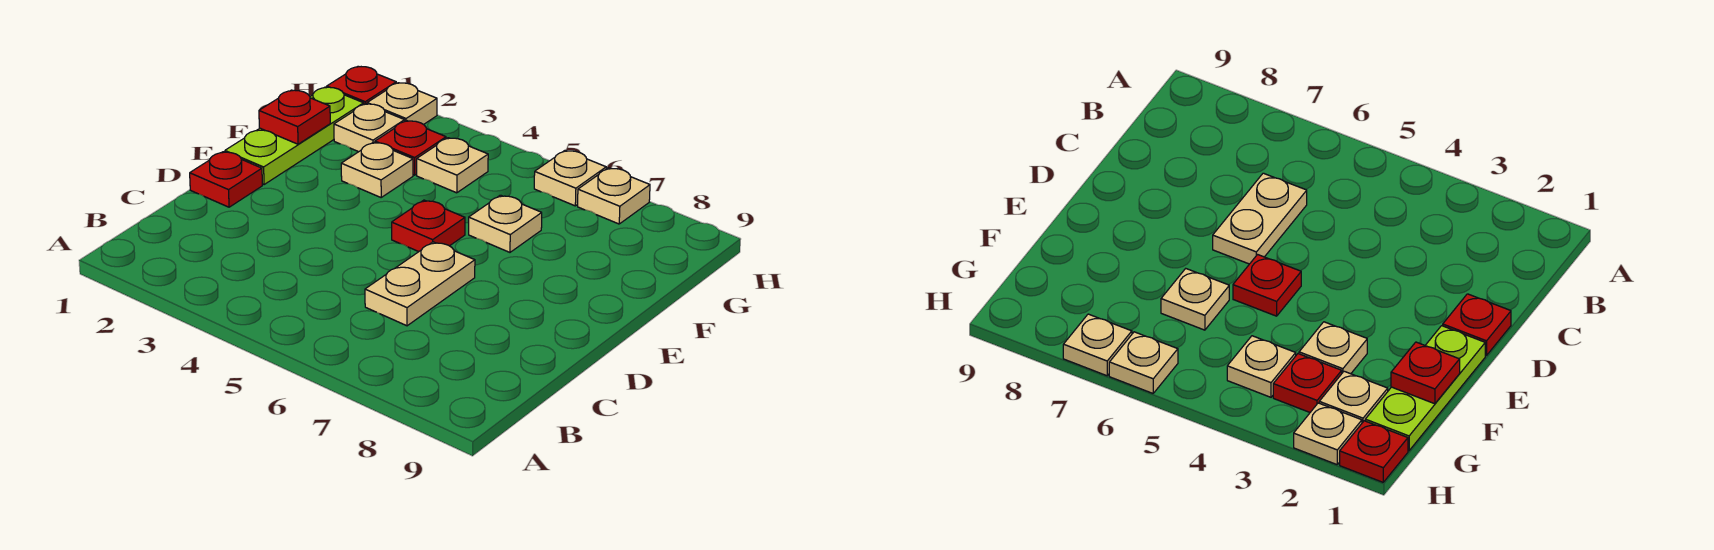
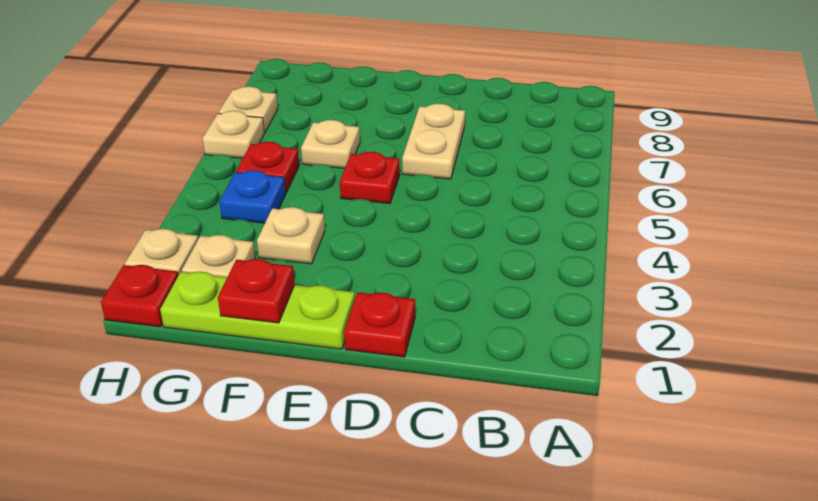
tan plate C6:D6 level 1 -> tan plate D6:D7 level 1
red plate G3 level 1 -> red plate G5 level 1
tan plate G4 level 1 -> blue plate G4 level 1

